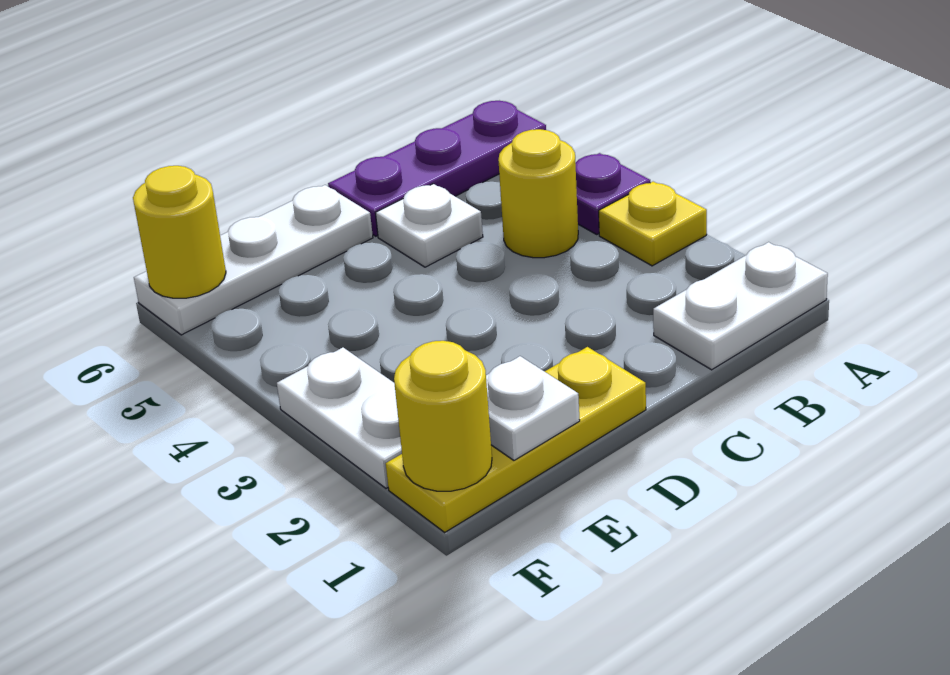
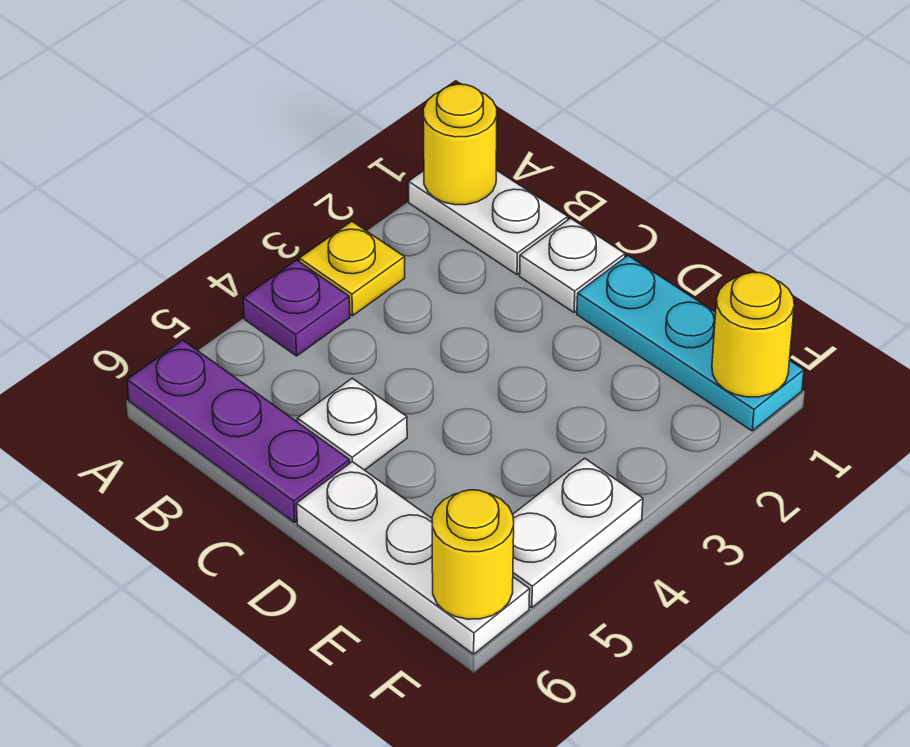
yellow round brick B4 level 1 -> yellow round brick A1 level 2
yellow plate D1:F1 level 1 -> cyan plate D1:F1 level 1
white plate E1 level 2 -> white plate C1 level 1
white plate F2:F3 level 1 -> white plate F4:F5 level 1

